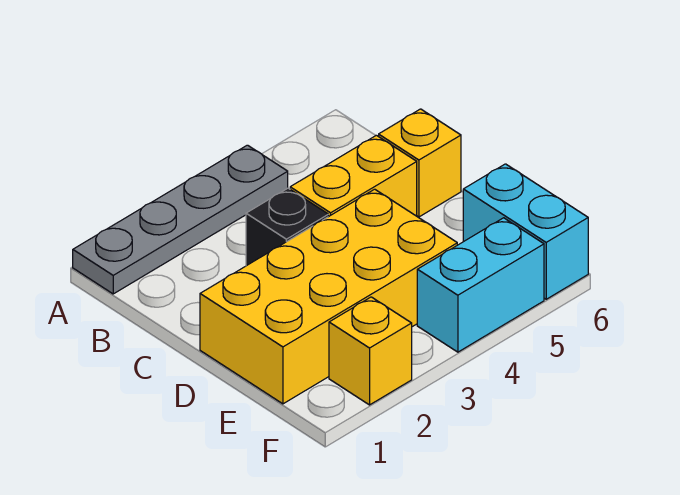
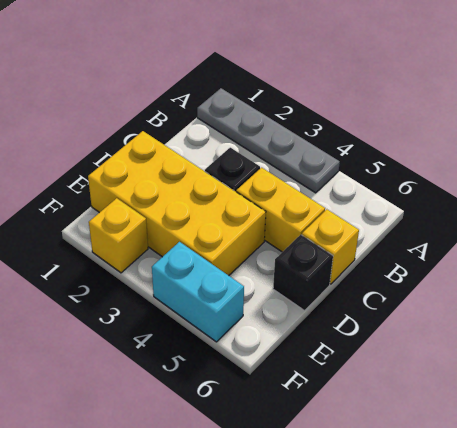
none -> black brick D6 level 1
cyan brick E6:F6 level 1 -> none

